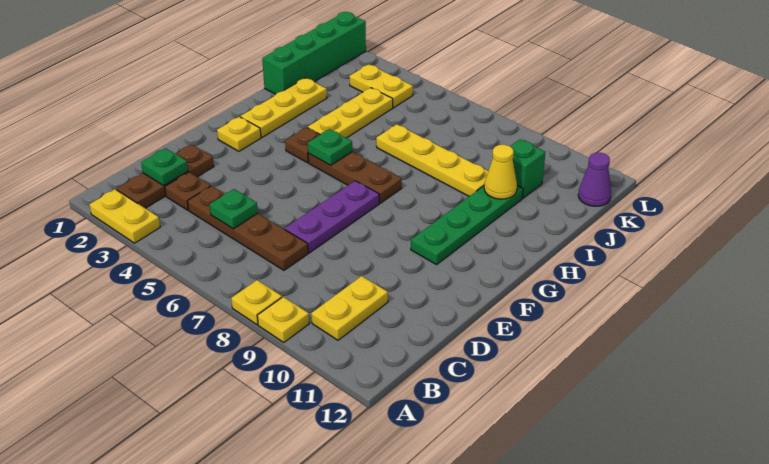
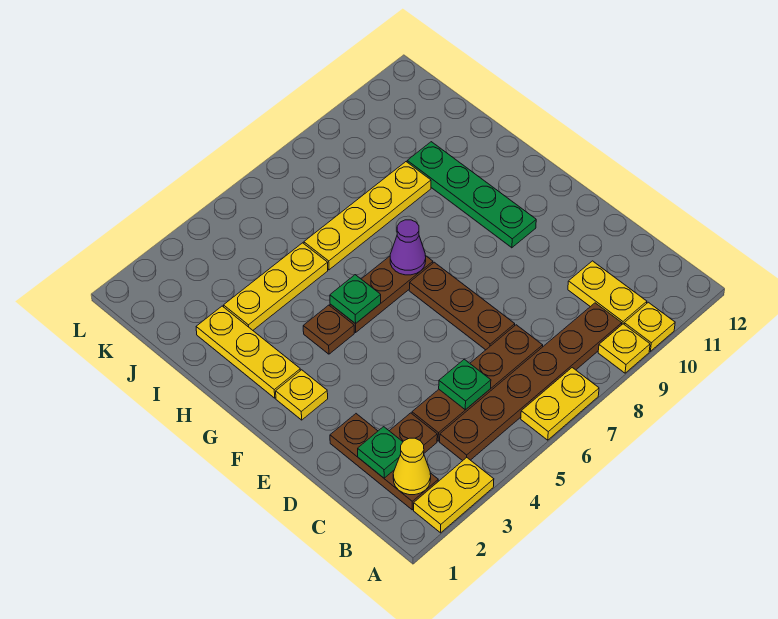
yellow plate A8 level 1 -> yellow plate A10 level 1
none -> brown plate B4:B9 level 1
purple plate D7:F7 level 1 -> brown plate D7:F7 level 1
yellow plate H4:J4 level 1 -> yellow plate I3:I5 level 1
green brick I1:L1 level 1 -> none
yellow cone I10 level 2 -> yellow cone B2 level 2
green brick J10 level 1 -> none
yellow plate K3:K4 level 1 -> yellow plate A6:A7 level 1
purple cone K12 level 1 -> purple cone G7 level 2

